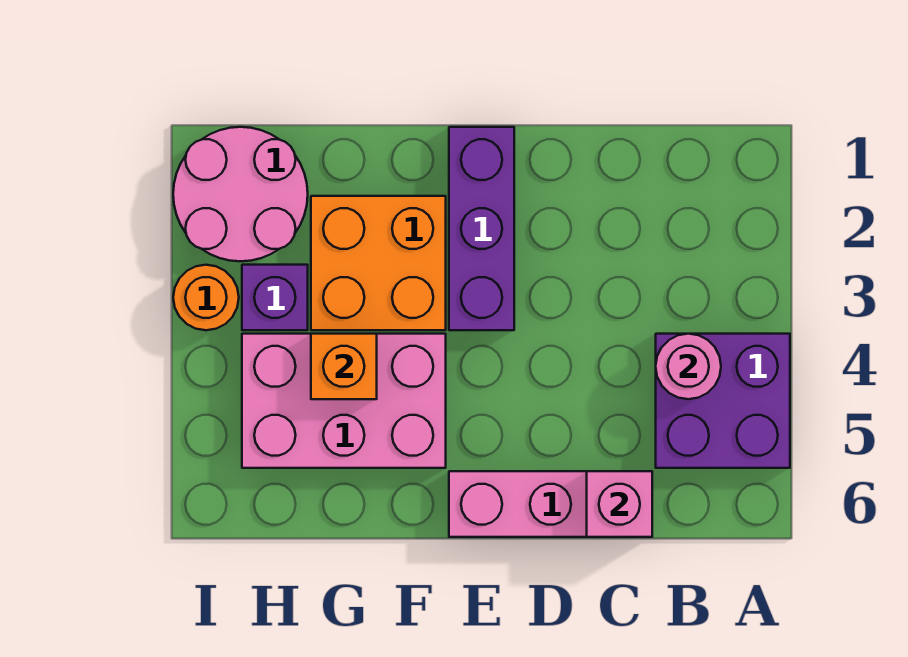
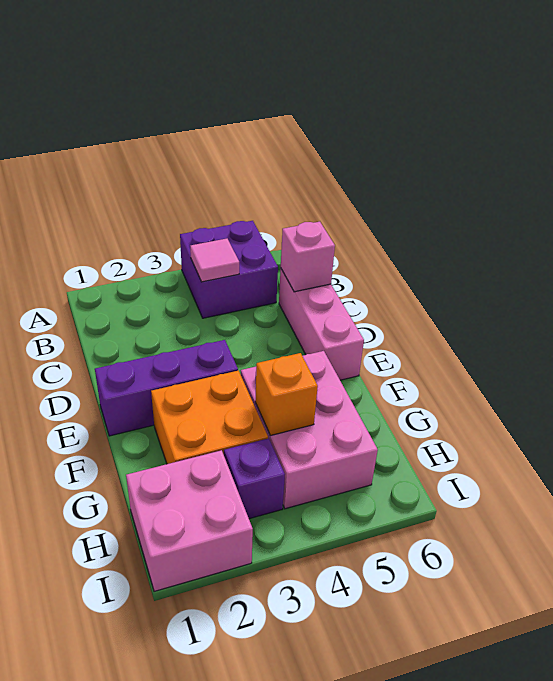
pink round brick B4 level 2 -> pink tile B4 level 2
pink round brick H1:I2 level 1 -> pink brick H1:I2 level 1
orange round brick I3 level 1 -> none

